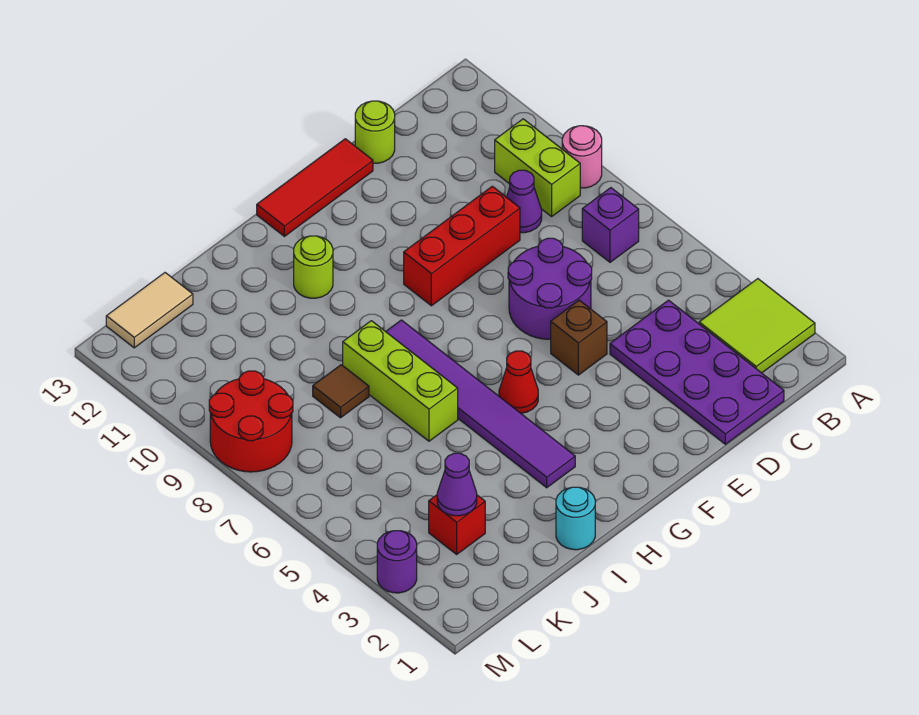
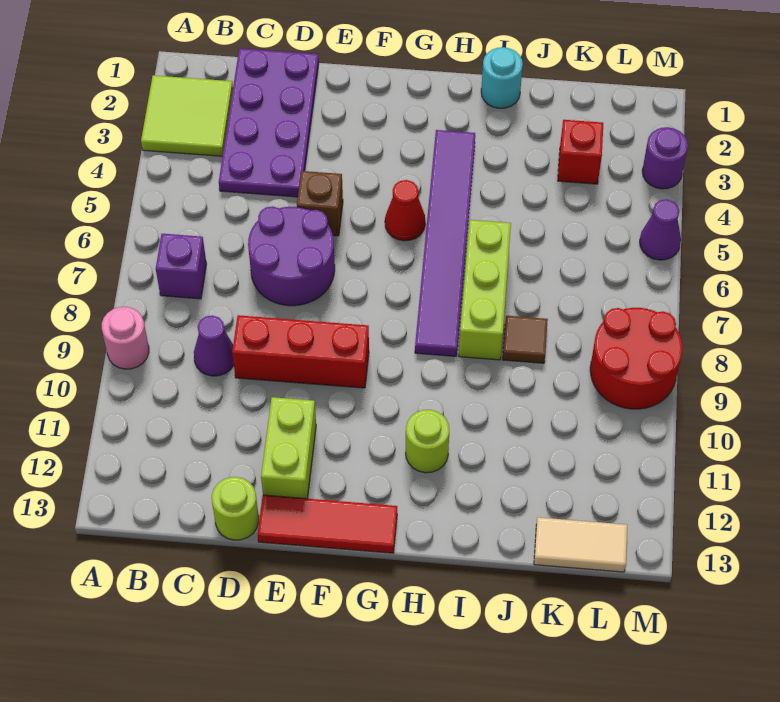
lime brick B9:B10 level 1 -> lime brick E11:E12 level 1
purple cone K3 level 2 -> purple cone M5 level 1

